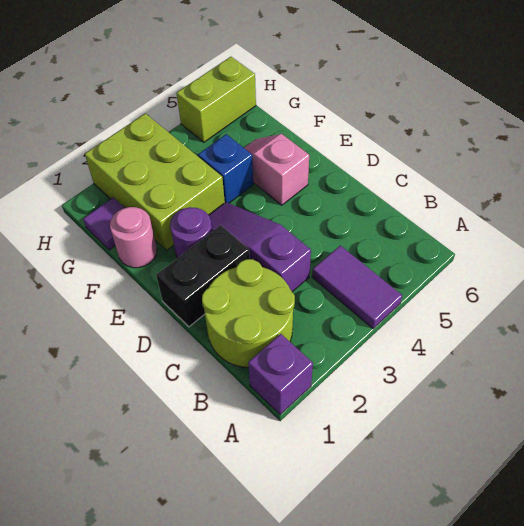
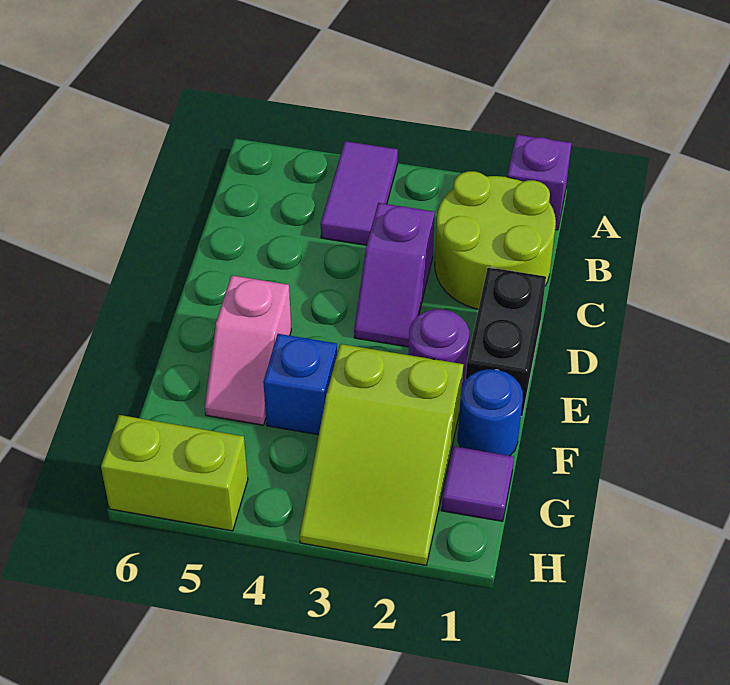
purple slope C3:E3 level 1 top C -> purple slope C3:D3 level 1 top C
black brick D1:D2 level 1 -> black brick D1:E1 level 1
pink round brick F1 level 1 -> blue round brick F1 level 1
lime brick F2:H3 level 1 -> lime slope F2:H3 level 1 top F

